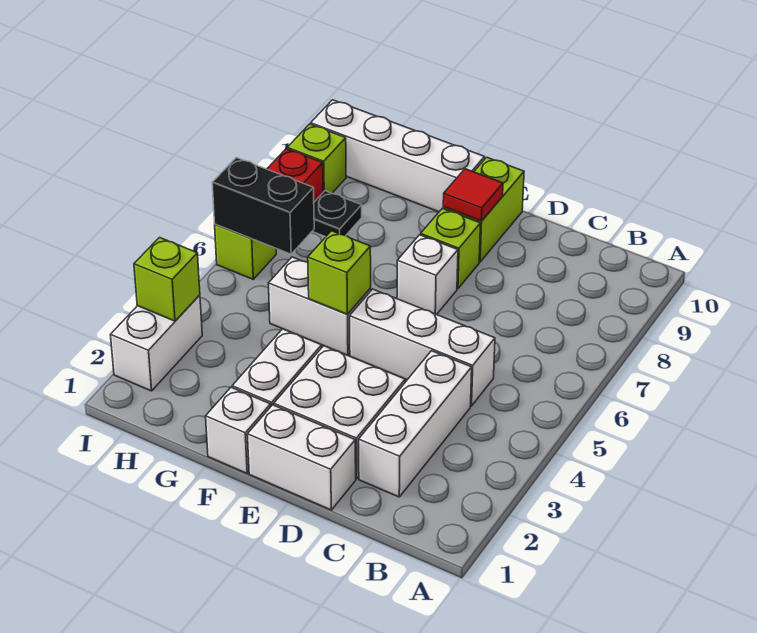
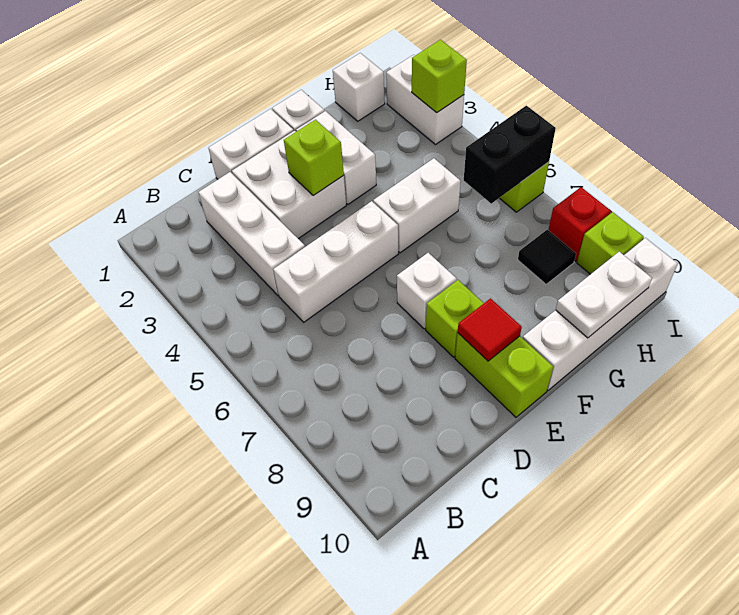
lime brick F5 level 2 -> lime brick E3 level 2
none -> white plate G10:H10 level 2
none -> white brick H1 level 1
black plate H8 level 1 -> black tile H8 level 1

